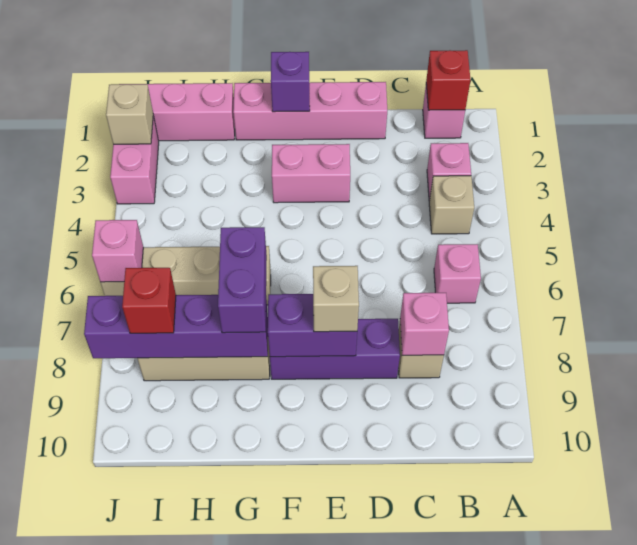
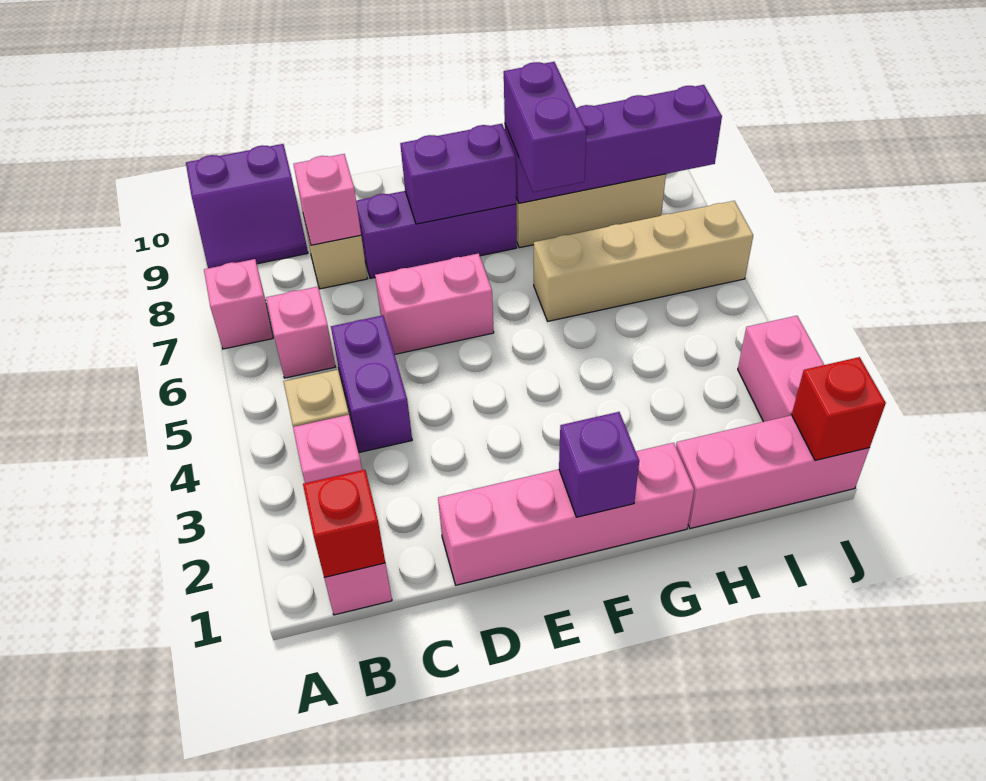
none -> purple slope A9:B10 level 1 top 10
none -> purple brick C4:C5 level 1
pink brick E3:F3 level 1 -> pink brick D6:E6 level 1
tan brick E8 level 3 -> none
red brick I8 level 3 -> red brick J1 level 2
tan brick J2 level 2 -> none
pink brick J6 level 2 -> pink brick A7 level 1

